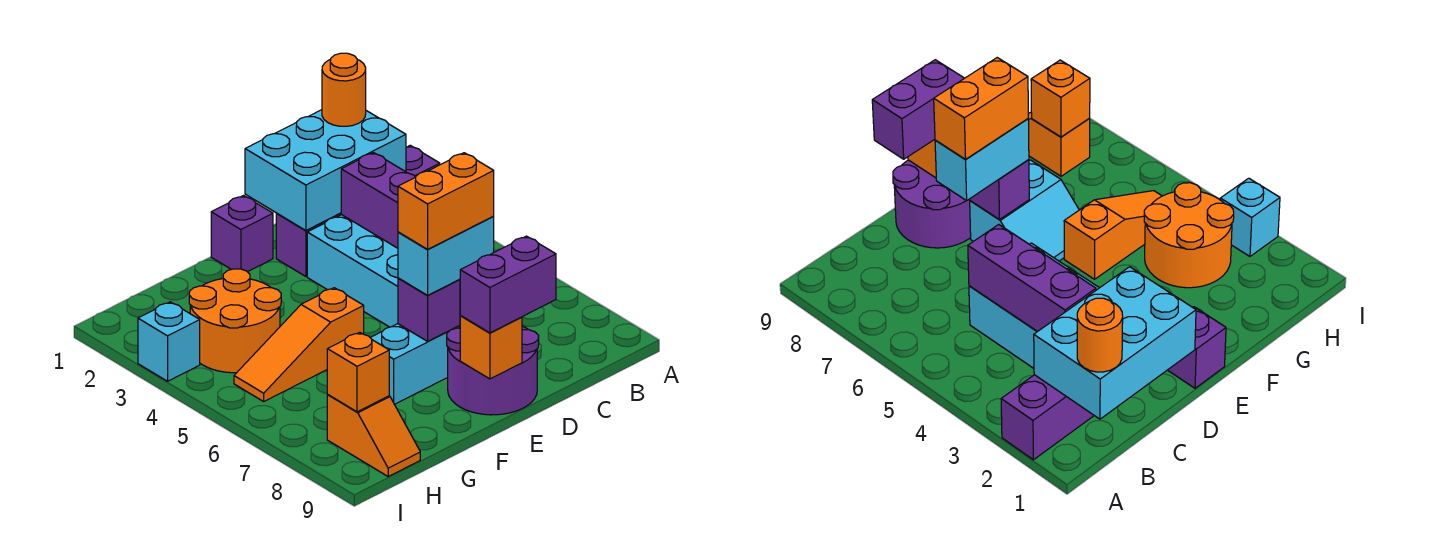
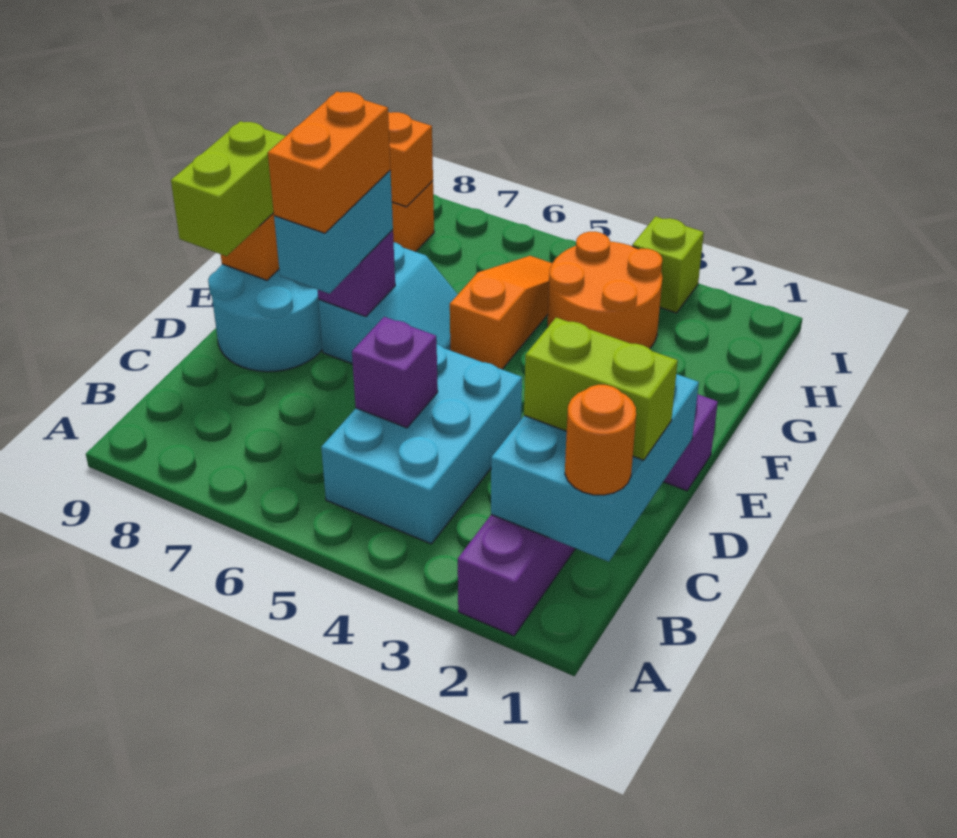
none -> lime brick C1:C2 level 3
cyan brick C3:D5 level 1 -> cyan brick B4:D5 level 1
purple brick C3:C5 level 2 -> purple brick C5 level 2
purple round brick D8:E9 level 1 -> cyan round brick D8:E9 level 1
purple brick D9:E9 level 3 -> lime brick D9:E9 level 3
cyan brick I3 level 1 -> lime brick I3 level 1

